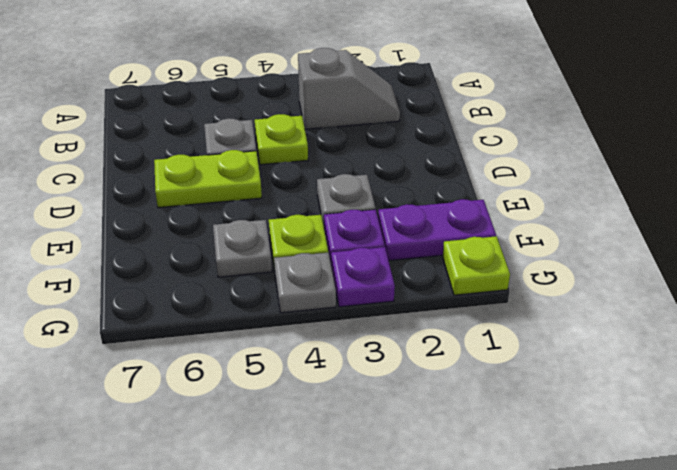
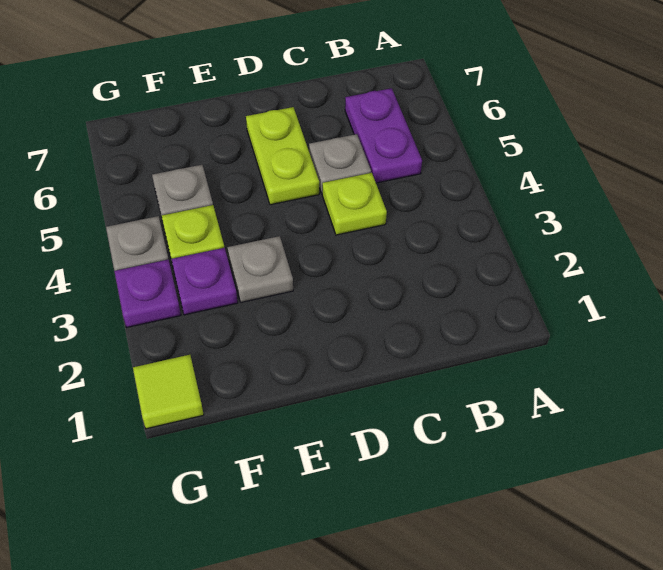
grey slope B2:B3 level 1 top 3 -> none
purple plate F1:F2 level 1 -> purple plate B5:B6 level 1
lime plate G1 level 1 -> lime tile G1 level 1

